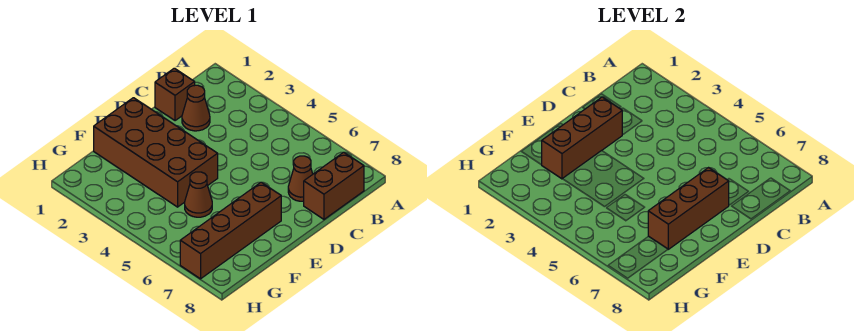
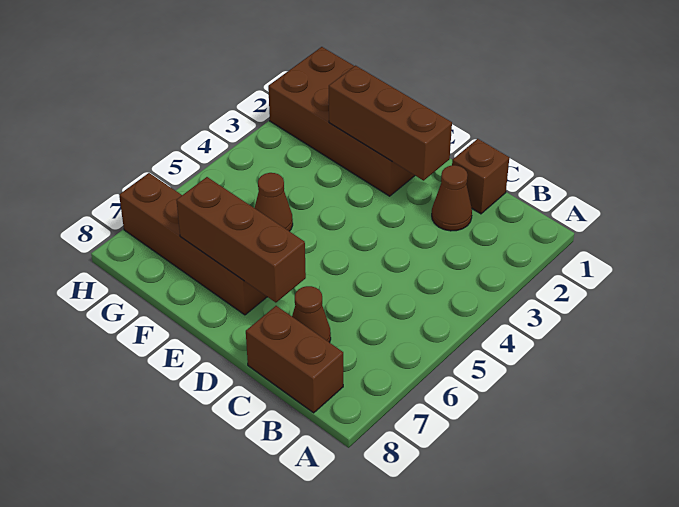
brown brick E1:F4 level 1 -> brown brick E1:H2 level 1

